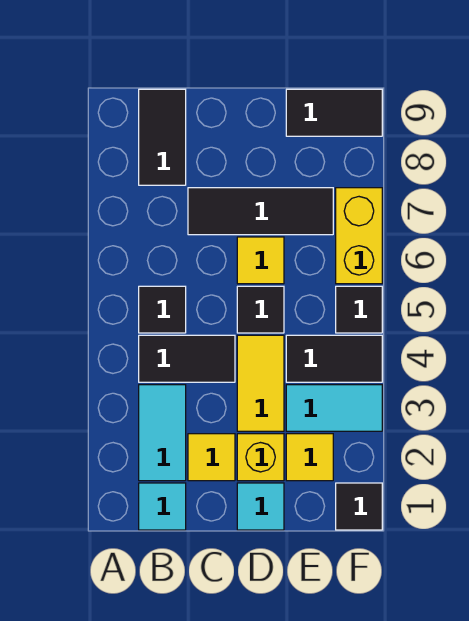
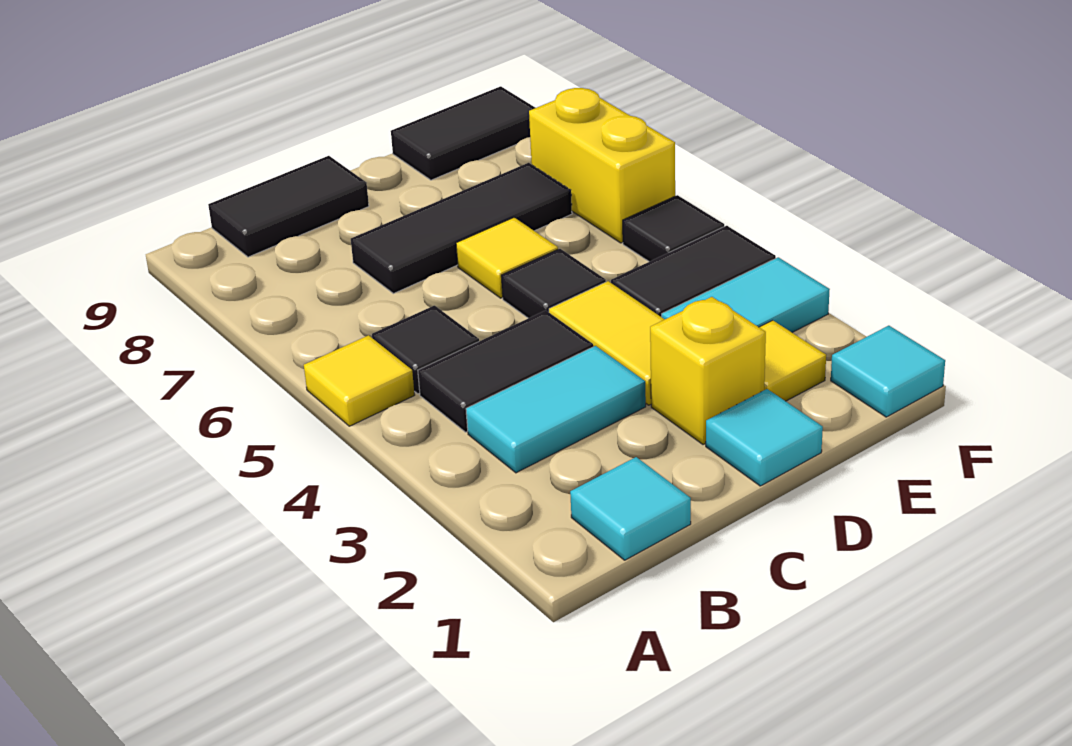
cyan tile B2:B3 level 1 -> cyan tile B3:C3 level 1
black tile B8:B9 level 1 -> black tile B9:C9 level 1
yellow tile C2 level 1 -> yellow tile A5 level 1
black tile F1 level 1 -> cyan tile F1 level 1

